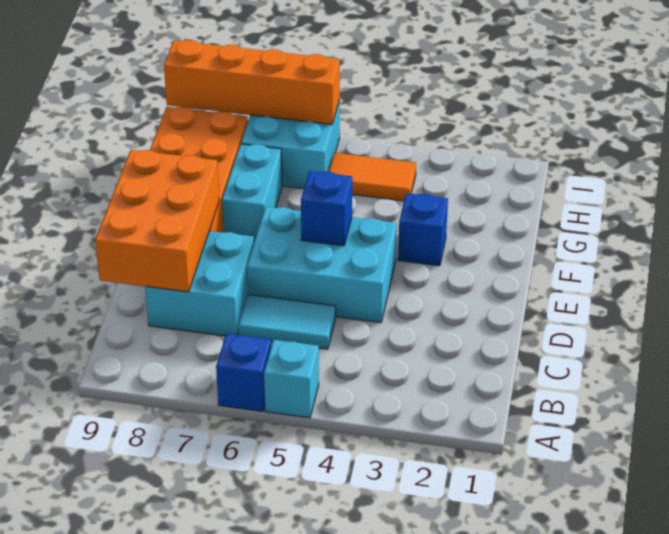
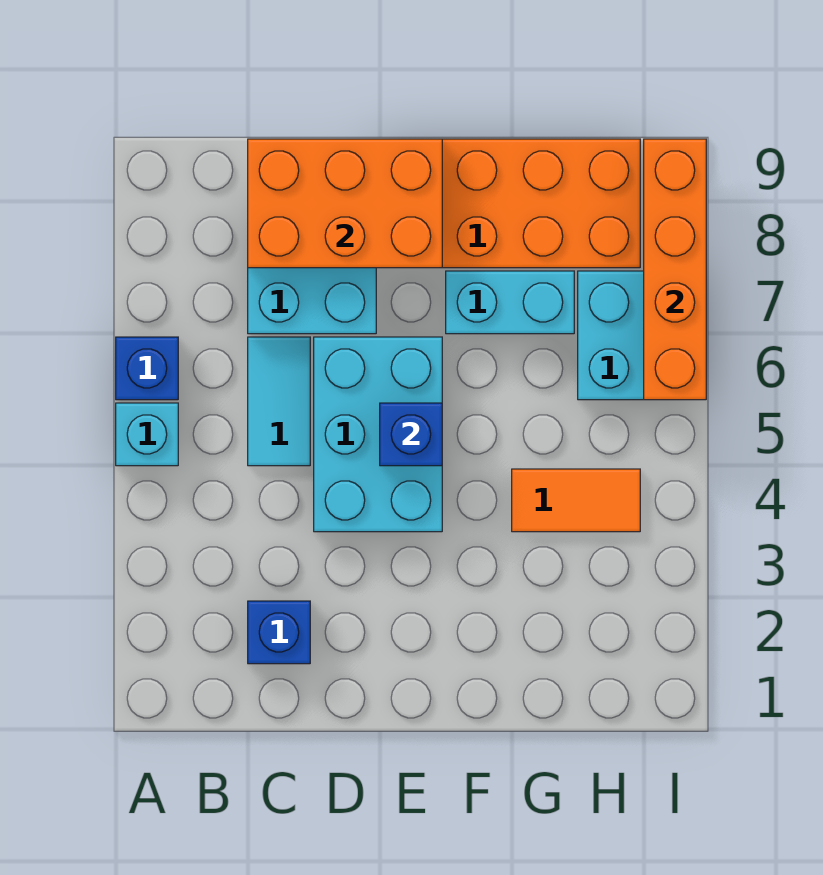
blue brick F3 level 1 -> blue brick C2 level 1
orange tile H4:H5 level 1 -> orange tile G4:H4 level 1

